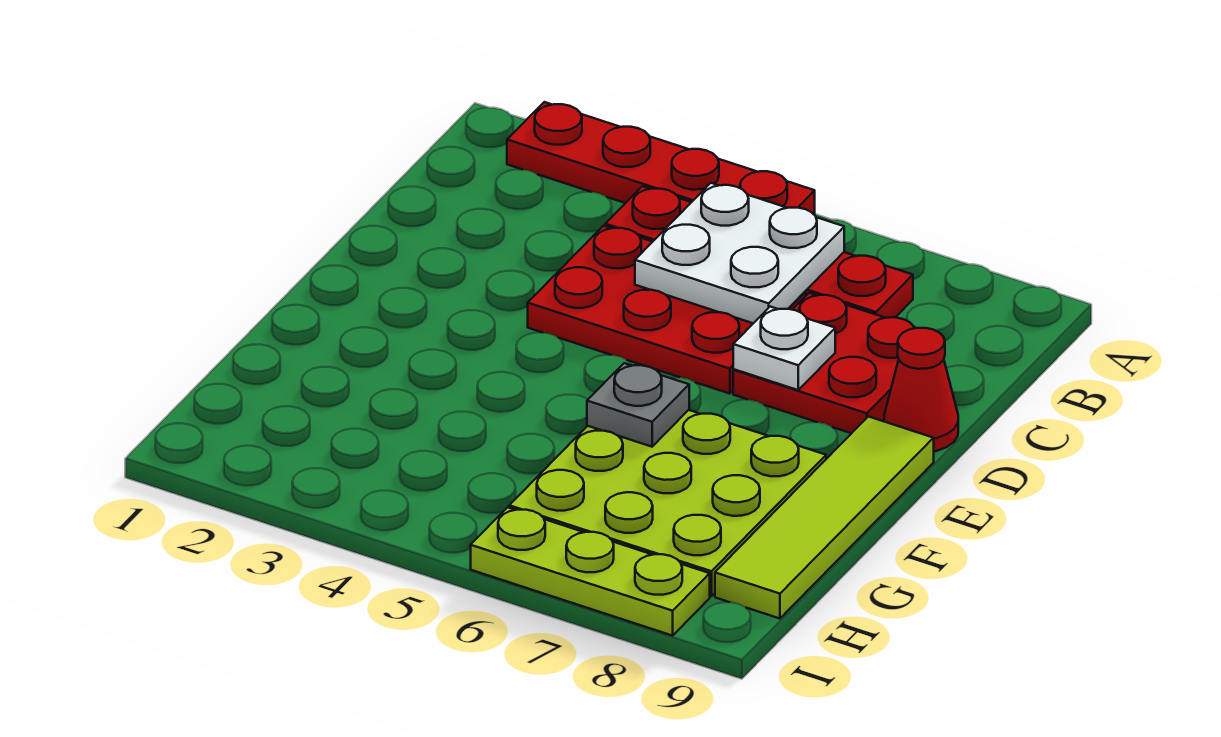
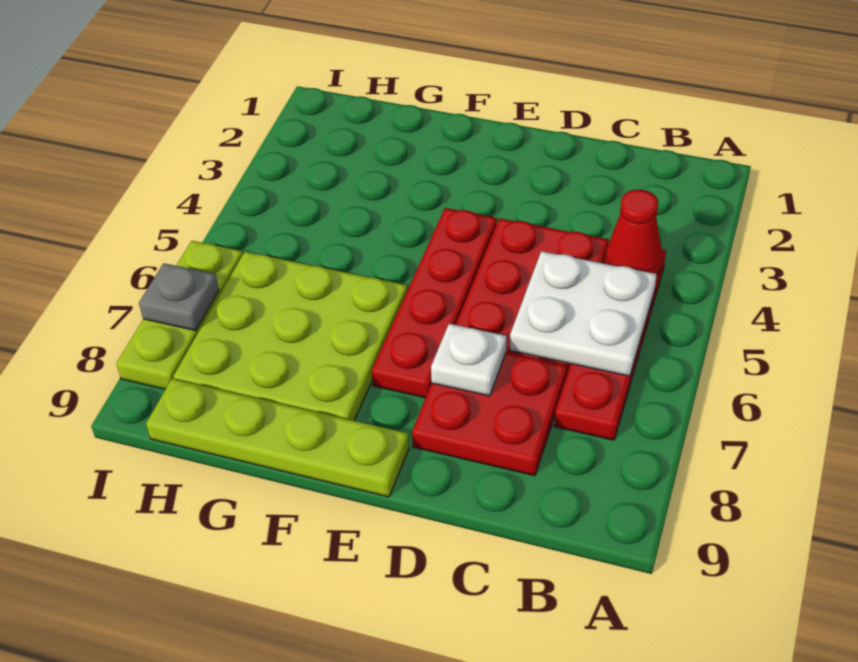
red plate A2:A5 level 1 -> red plate E4:E7 level 1
red cone D9 level 1 -> red cone B4 level 2
lime tile E9:H9 level 1 -> lime plate E9:H9 level 1
grey plate F6 level 2 -> grey plate I7 level 2

